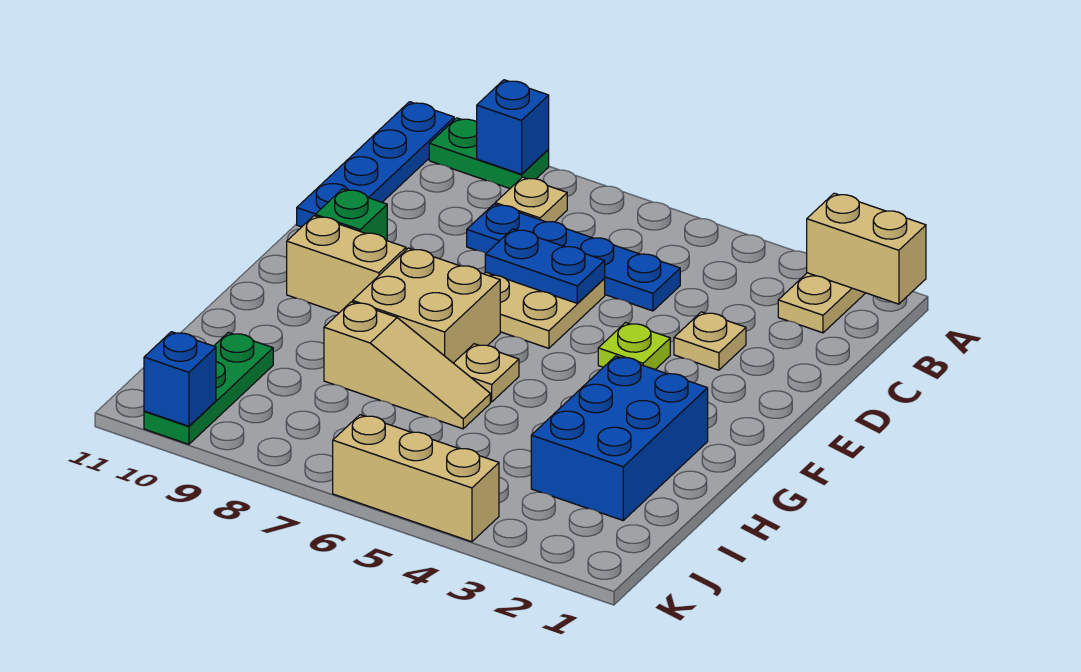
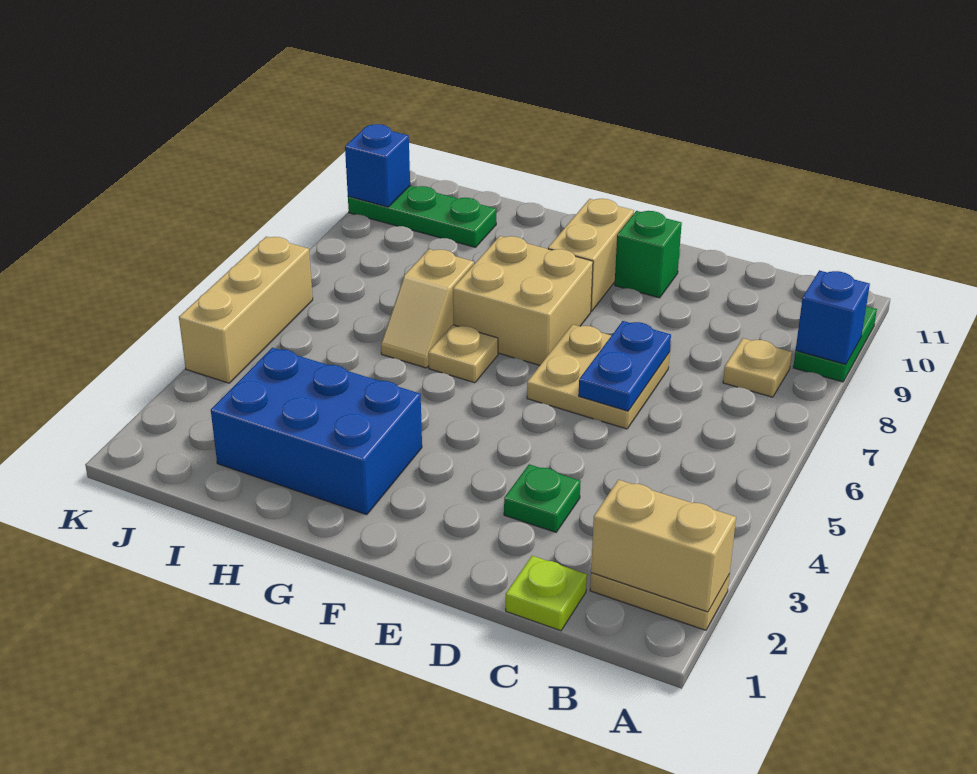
tan brick A1:A2 level 2 -> tan brick A2:B2 level 2
blue plate A11:D11 level 1 -> none
blue plate C5:C8 level 1 -> none
tan plate D3 level 1 -> green plate D3 level 1
lime plate E4 level 1 -> lime plate C1 level 1
tan slope H6:H8 level 1 top 8 -> tan slope H6:H7 level 1 top 7

